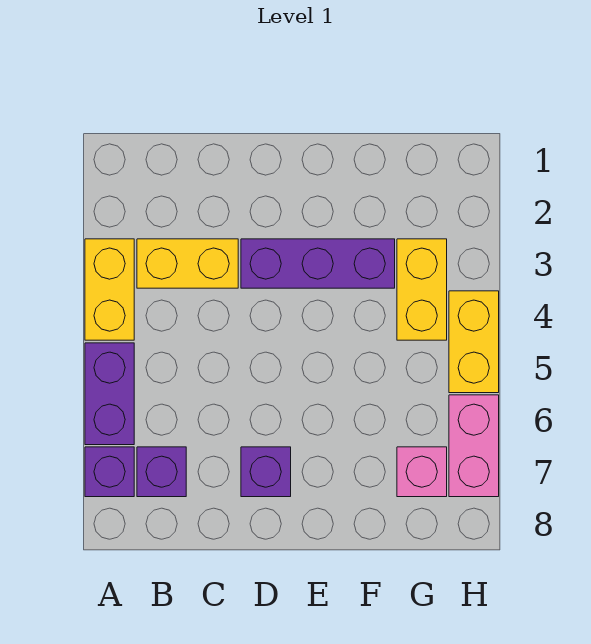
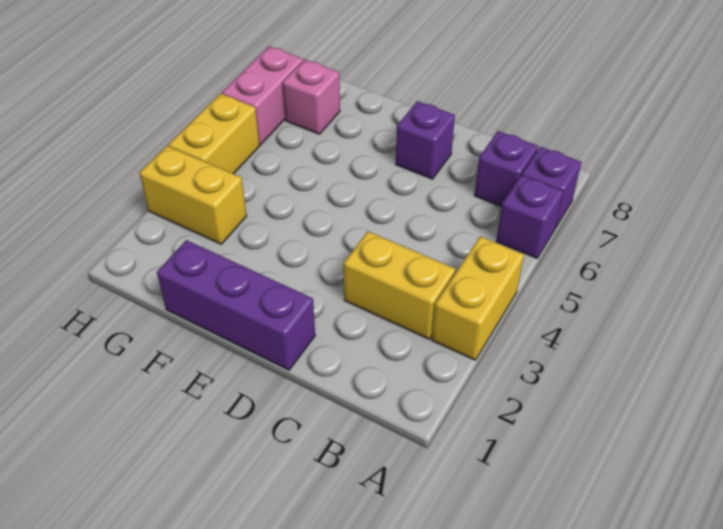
purple brick A5:A6 level 1 -> purple brick A6 level 1
purple brick D3:F3 level 1 -> purple brick D1:F1 level 1
yellow brick G3:G4 level 1 -> yellow brick G3:H3 level 1

